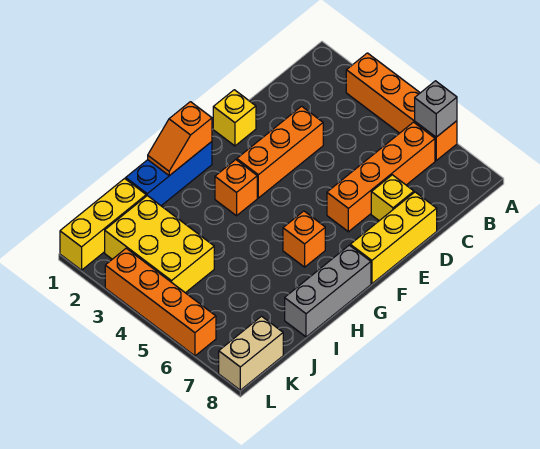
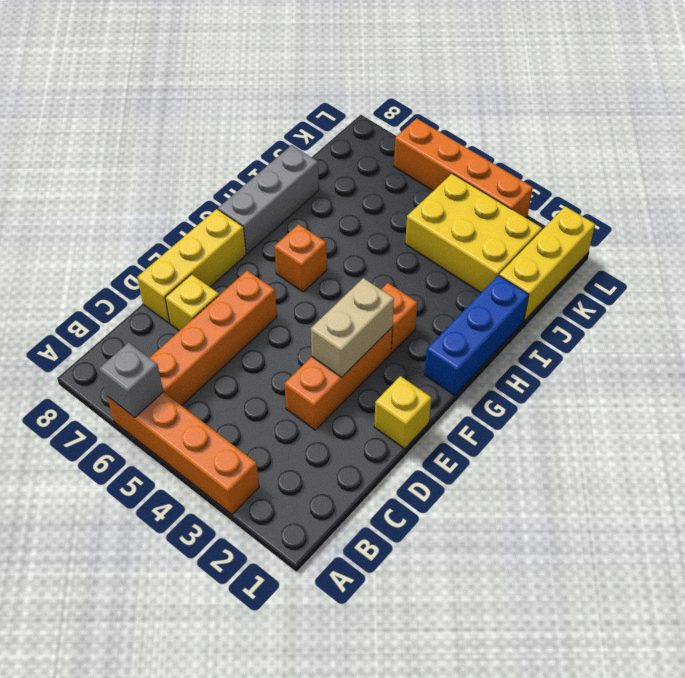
orange slope G1:H1 level 2 top G -> none
tan brick K8:L8 level 1 -> tan brick E3:F3 level 2

